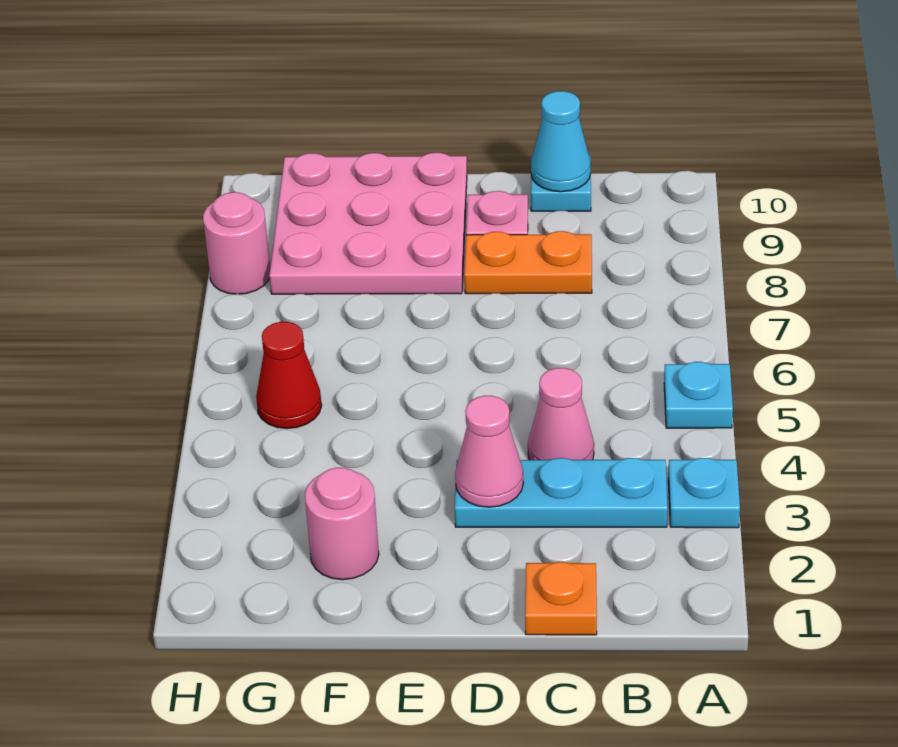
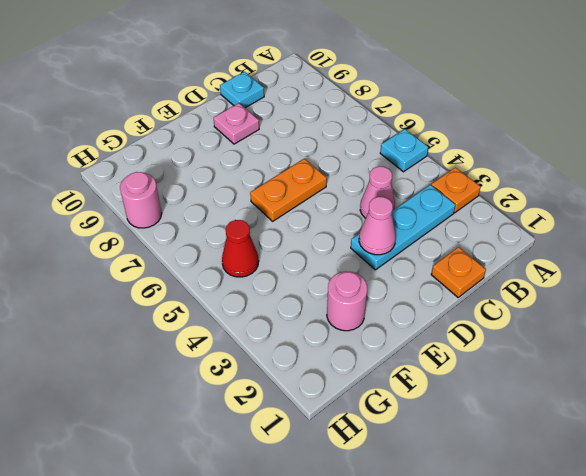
cyan plate A3 level 1 -> orange plate A3 level 1
orange plate C8:D8 level 1 -> orange plate D6:E6 level 1
cyan cone C10 level 2 -> none
pink plate E8:G10 level 1 -> none

